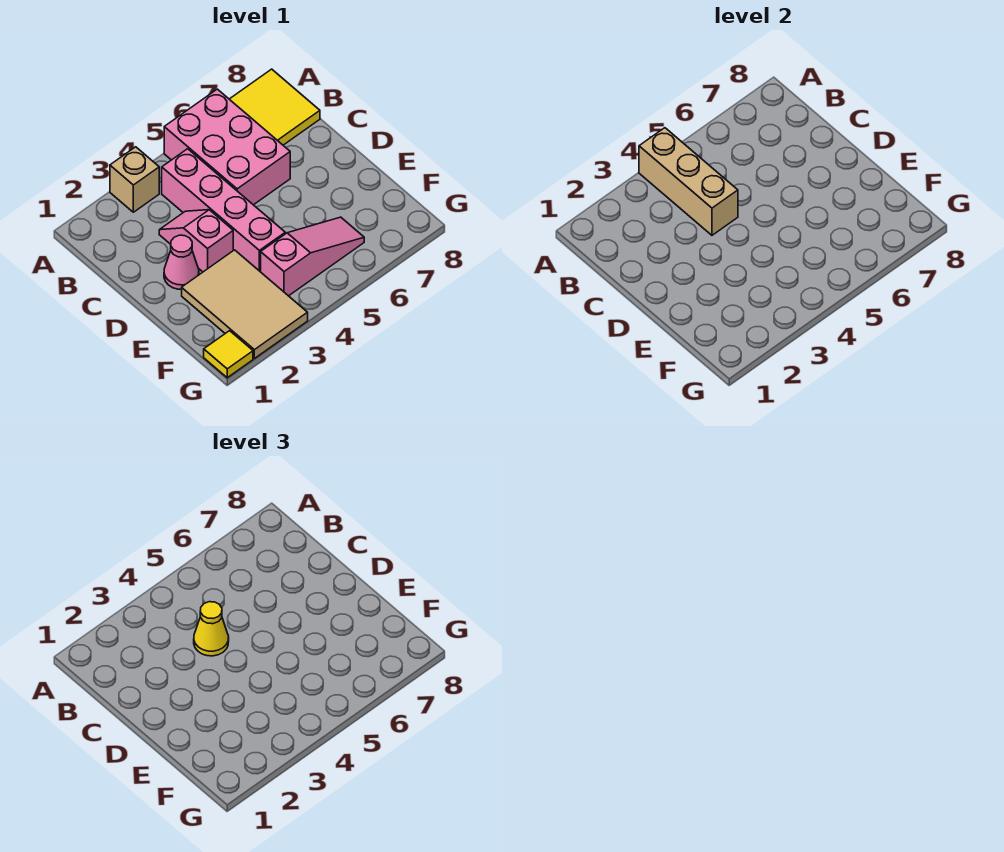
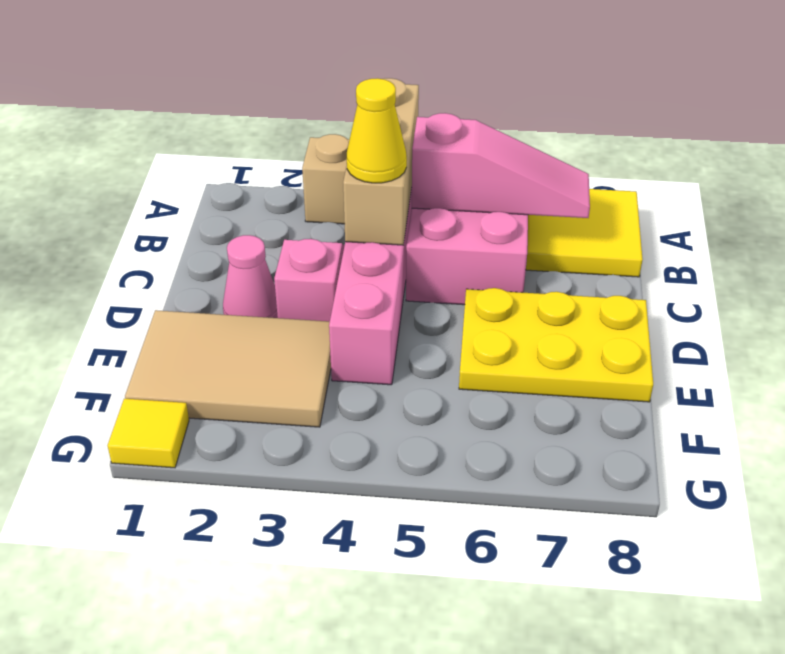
none -> yellow plate D6:E8 level 1
tan tile E2:G3 level 1 -> tan tile E1:F3 level 1
pink slope F4:F6 level 1 top 4 -> pink slope B5:B7 level 2 top 5

